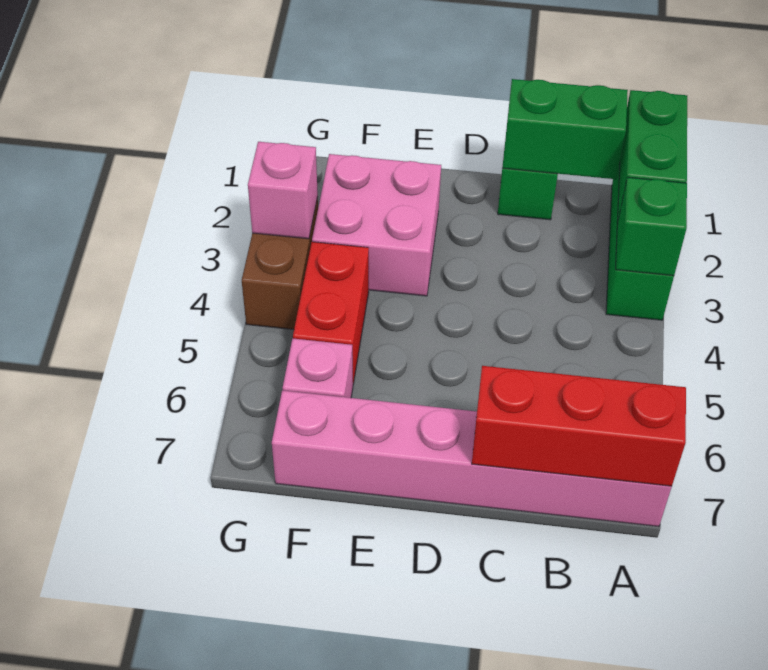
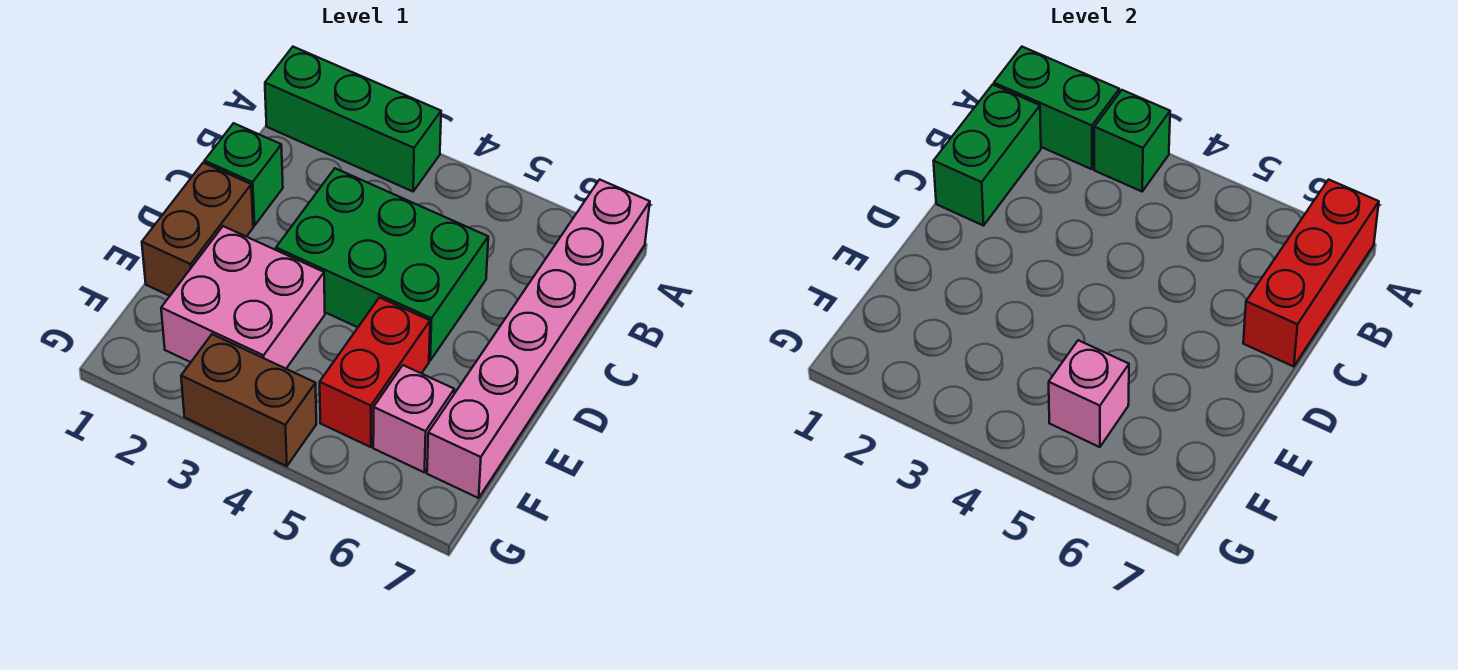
none -> green brick C3:D5 level 1
none -> brown brick D1:E1 level 1
red brick F4:F5 level 1 -> red brick E5:F5 level 1
pink brick G3 level 2 -> pink brick F5 level 2

